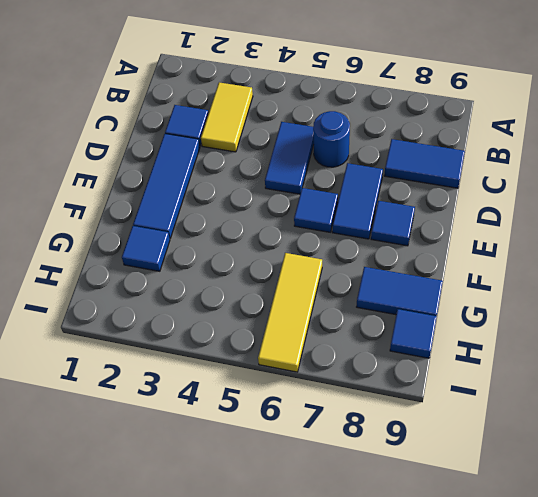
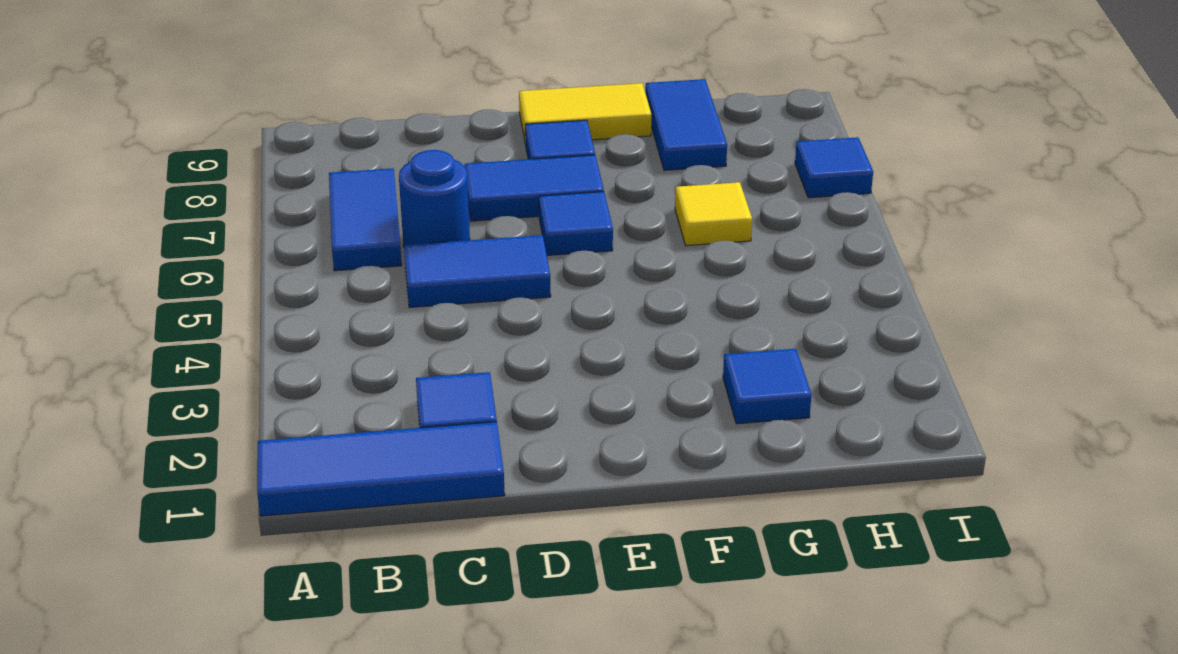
yellow tile B3:C3 level 1 -> yellow tile E9:F9 level 1
blue tile C8:C9 level 1 -> blue tile B6:B7 level 1
blue tile D2:F2 level 1 -> blue tile A1:C1 level 1
yellow tile G6:I6 level 1 -> yellow tile G6 level 1
blue tile H9 level 1 -> blue tile I7 level 1

